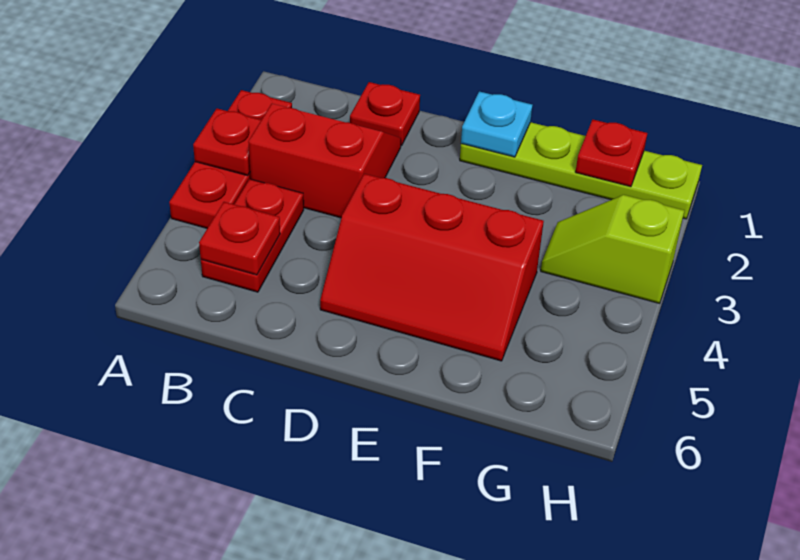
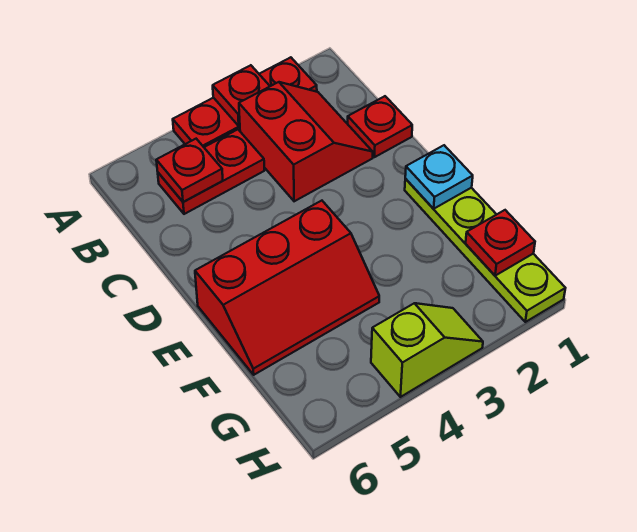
red slope D4:F5 level 1 top 4 -> red slope E4:F6 level 1 top E
lime slope G3:H3 level 1 top H -> lime slope H3:H4 level 1 top 4

